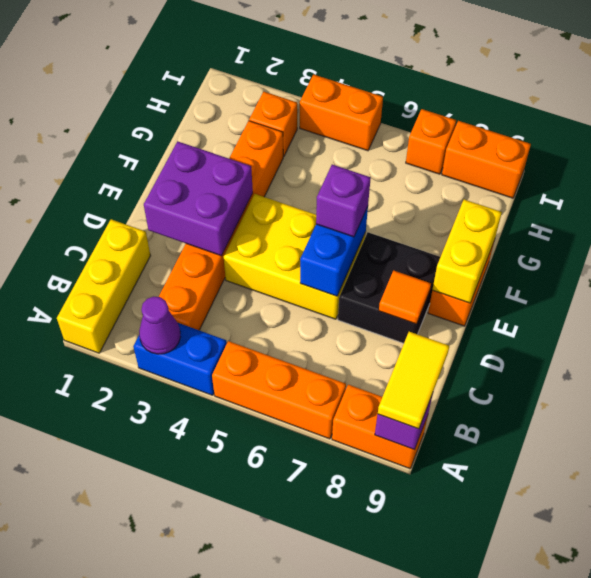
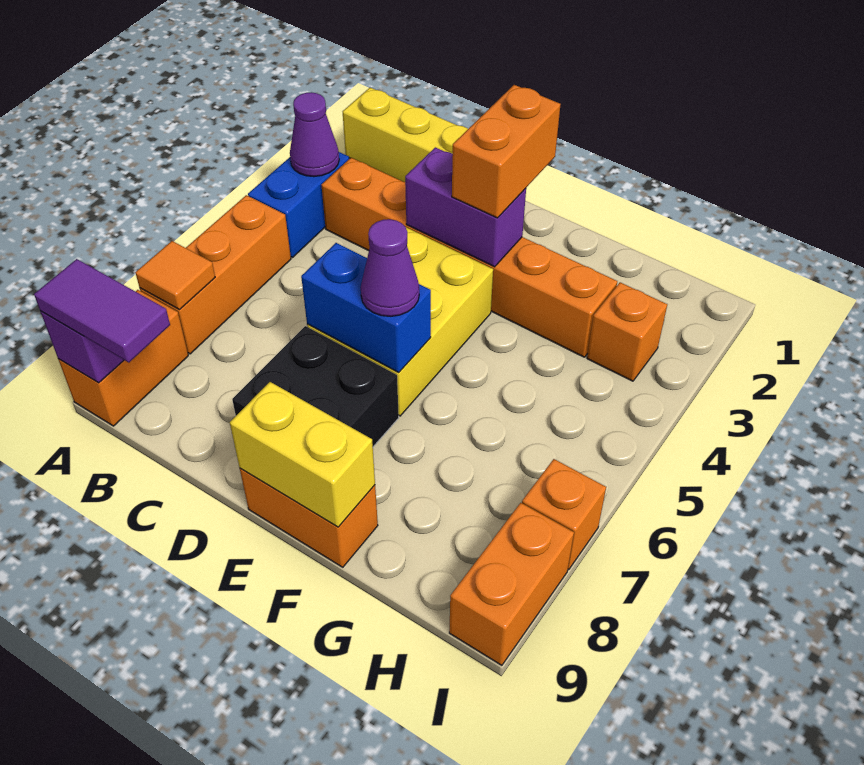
yellow tile A9:B9 level 3 -> purple tile A9:B9 level 3
purple brick D2:E3 level 2 -> purple brick D3:E3 level 2
orange tile D8 level 2 -> orange tile A7 level 2
purple brick E6 level 3 -> purple cone E6 level 3
orange brick I4:I5 level 1 -> orange brick E2:E3 level 3

